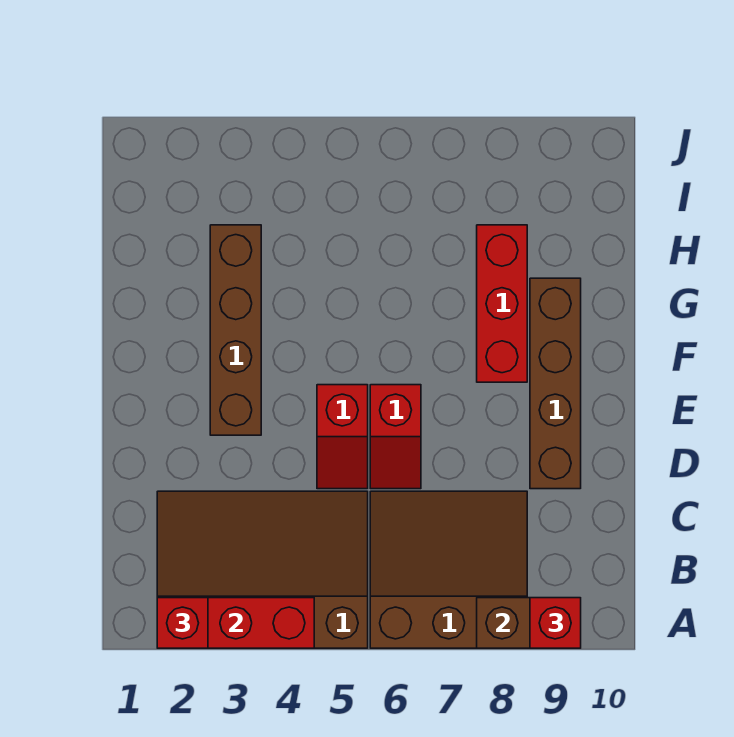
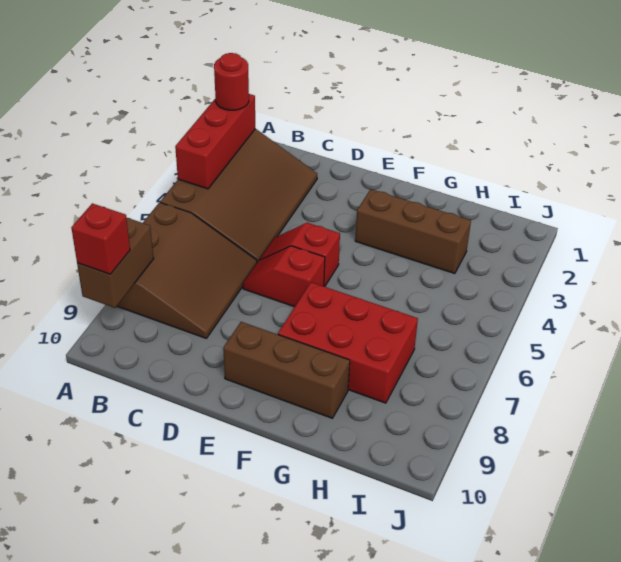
red brick A2 level 3 -> red round brick A2 level 3
brown brick D9:G9 level 1 -> brown brick E9:G9 level 1
brown brick E3:H3 level 1 -> brown brick F3:H3 level 1
red brick F8:H8 level 1 -> red brick F7:H8 level 1

